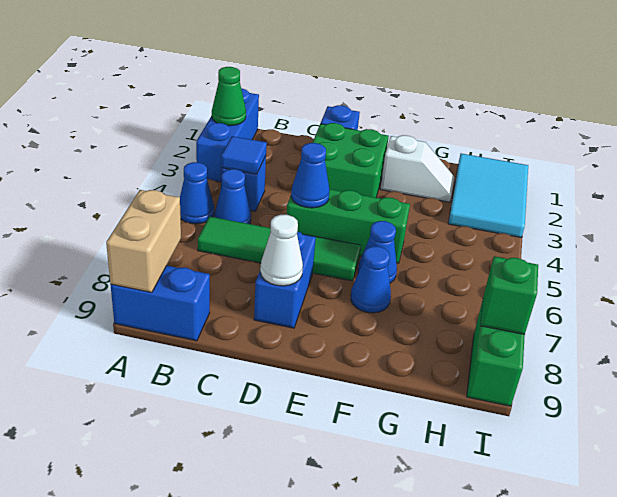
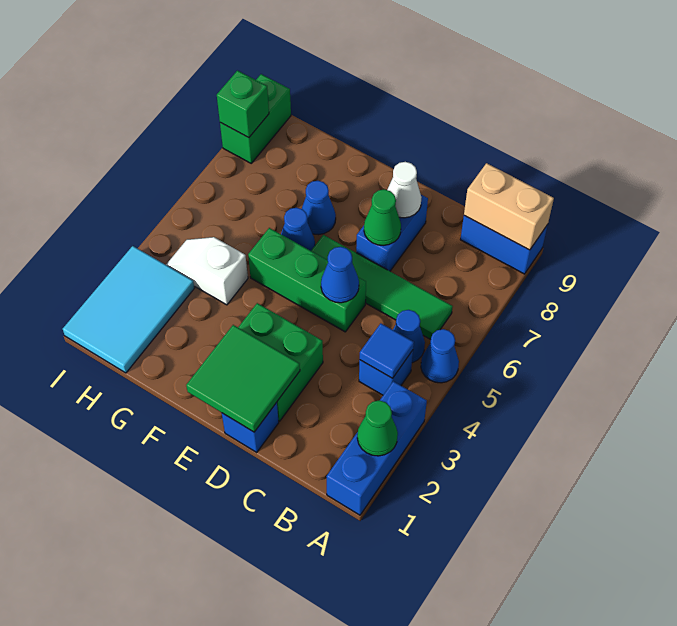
tan brick A8:A9 level 2 -> tan brick A9:B9 level 2
none -> green tile D1:E2 level 2
none -> green cone D7 level 2
white slope F2:G2 level 1 top F -> white slope G4:H4 level 1 top G

